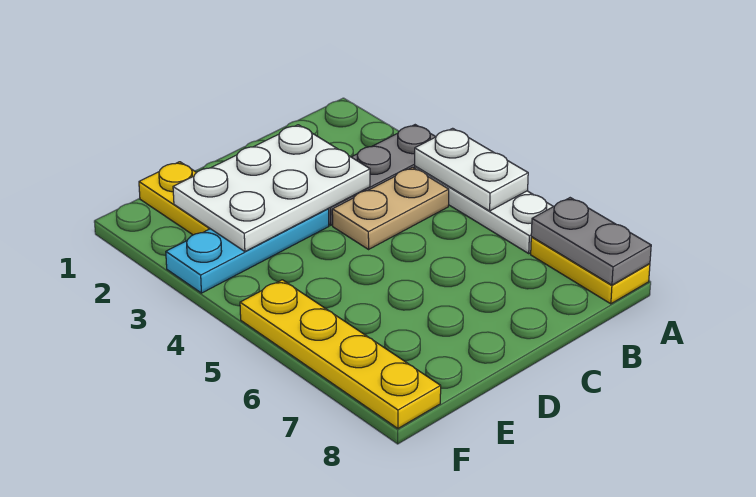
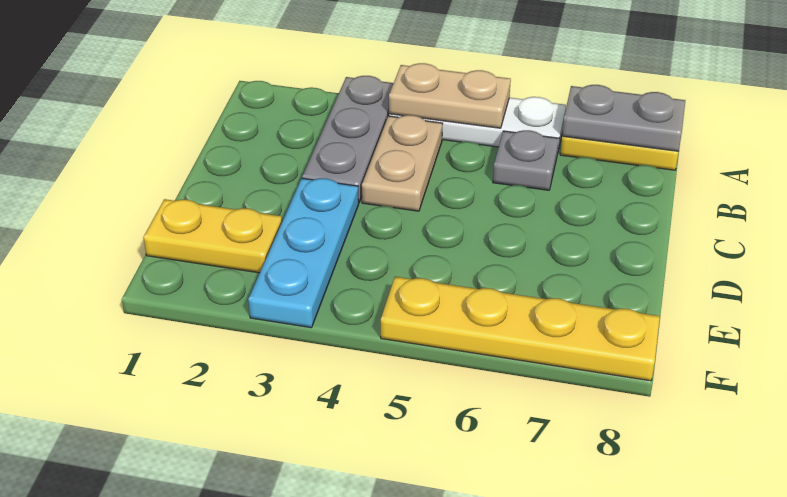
white plate A4:A5 level 2 -> tan plate A4:A5 level 2
none -> grey plate B6 level 1
white plate C2:E3 level 2 -> none

